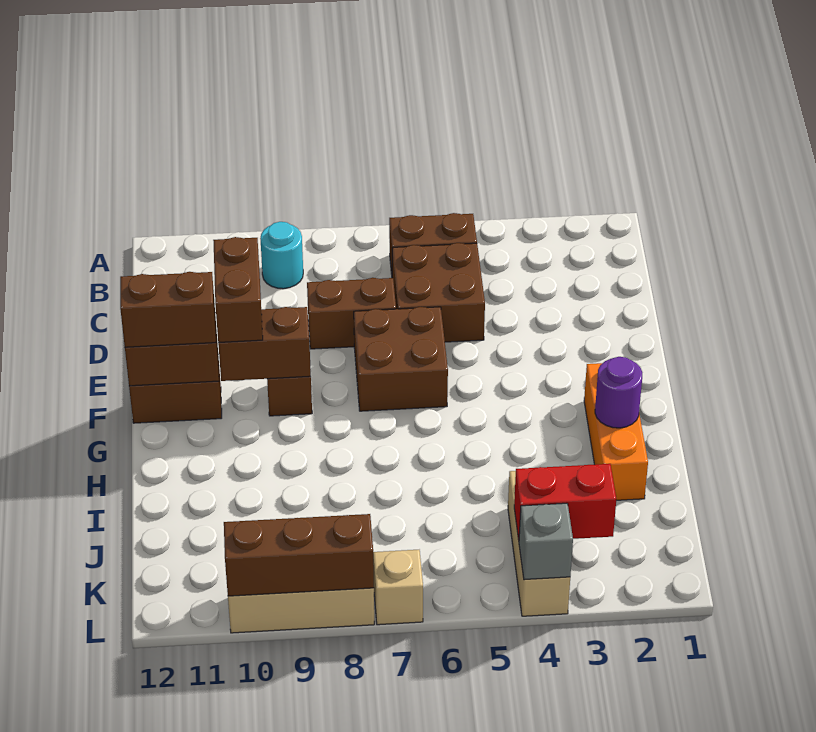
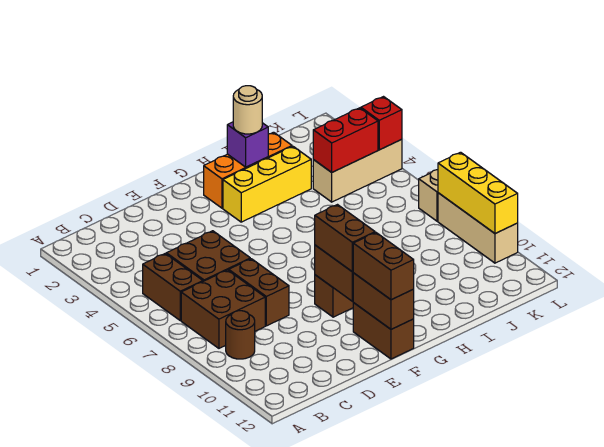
cyan round brick B9 level 1 -> brown round brick B9 level 1
brown brick E6:F7 level 1 -> brown brick B7:C8 level 1
brown brick E10:F10 level 3 -> brown brick F9:F10 level 3
none -> yellow brick G3:I3 level 1
purple round brick H2 level 2 -> purple brick H2 level 2
none -> tan round brick H2 level 3
red brick K3:K4 level 2 -> red brick J4:K4 level 2
grey brick L4 level 2 -> red brick L4 level 2
brown brick L8:L10 level 2 -> yellow brick L8:L10 level 2

